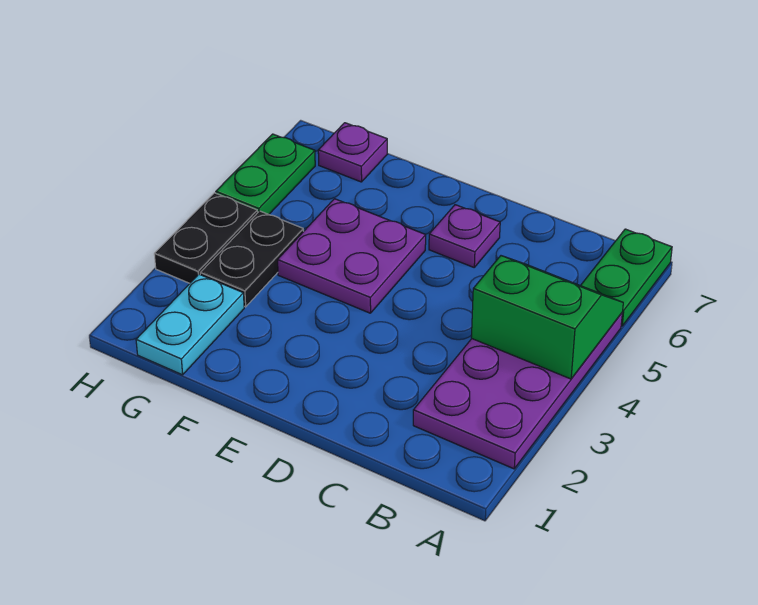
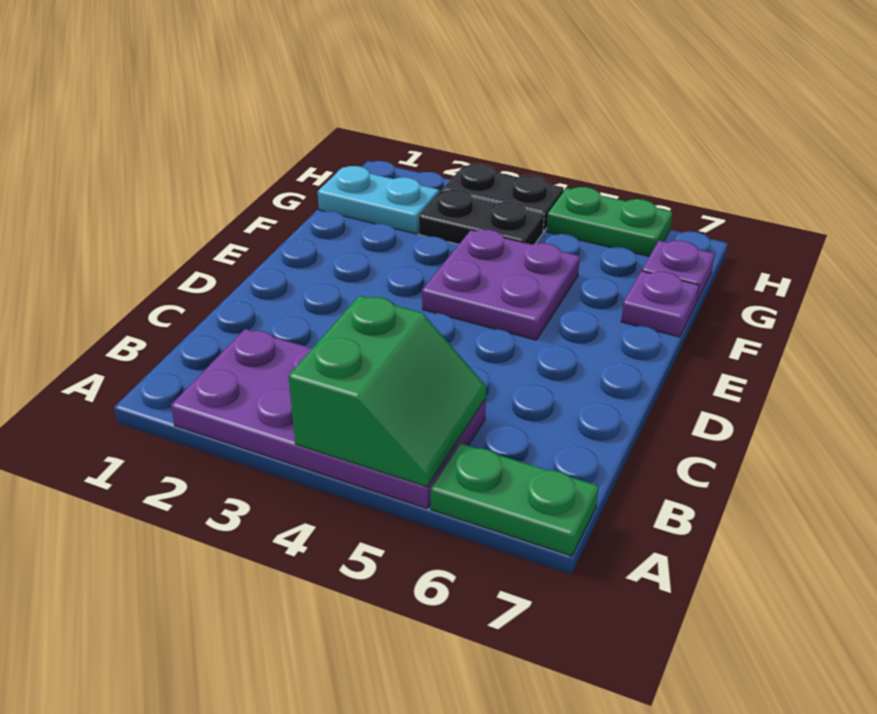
purple plate D6 level 1 -> purple plate F7 level 1

